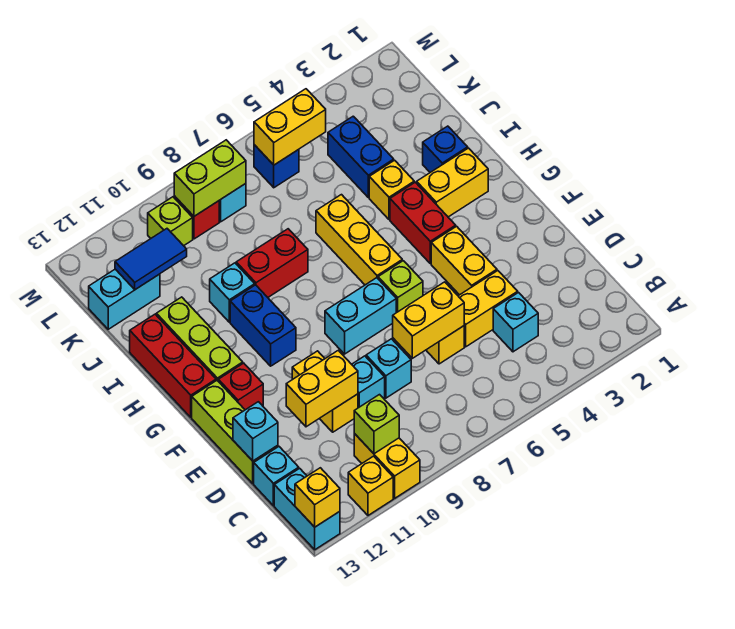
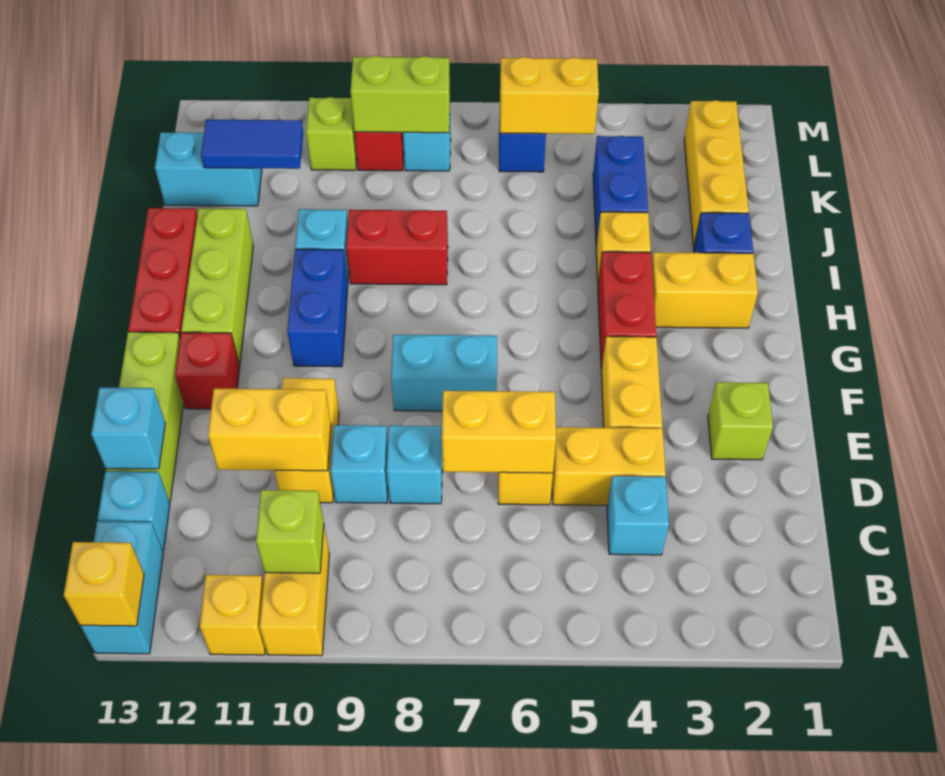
lime brick F6 level 1 -> lime brick E2 level 1
yellow brick G6:I6 level 1 -> yellow brick J2:L2 level 1

